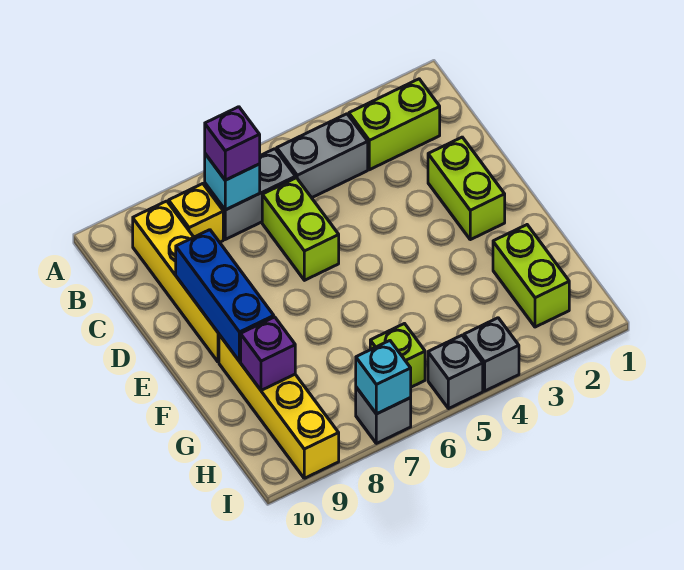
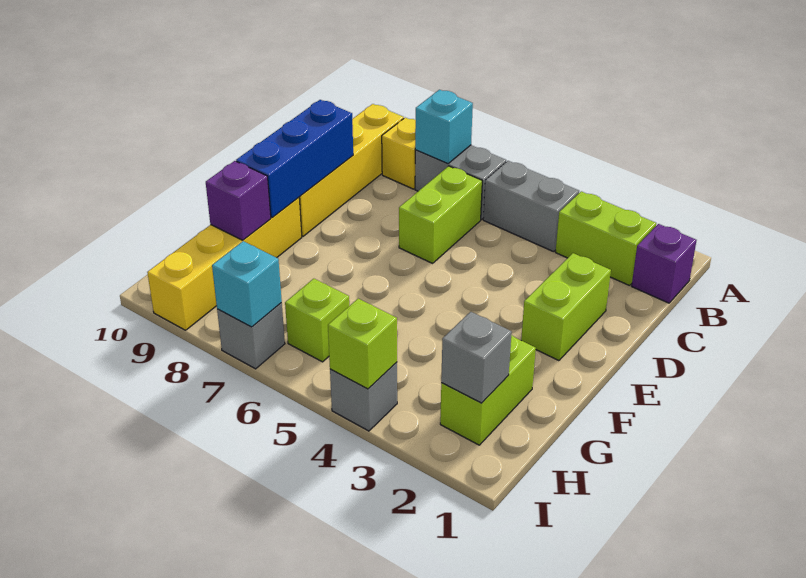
purple brick B7 level 3 -> purple brick B1 level 1
none -> lime brick I4 level 2
grey brick I5 level 1 -> grey brick H2 level 2

